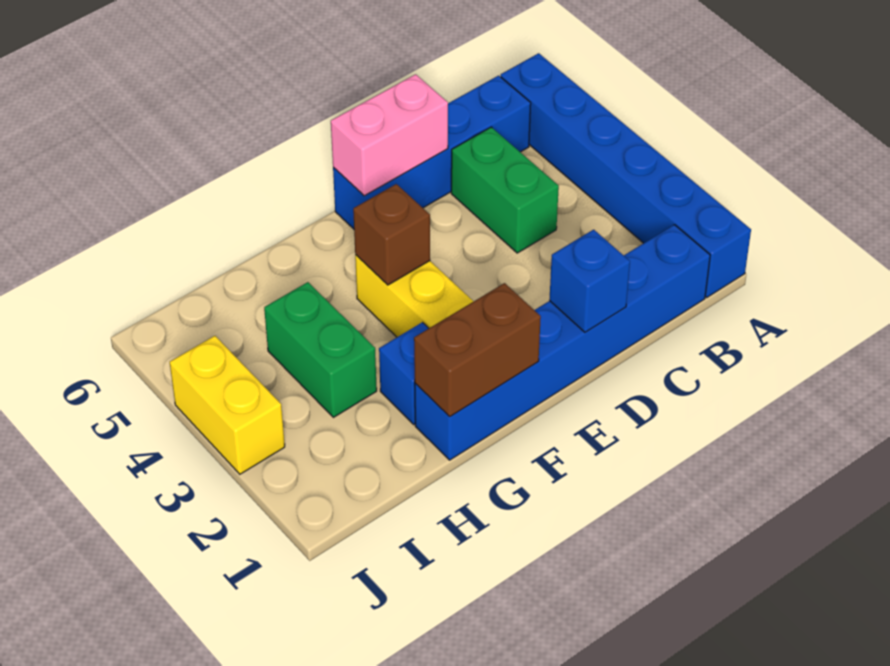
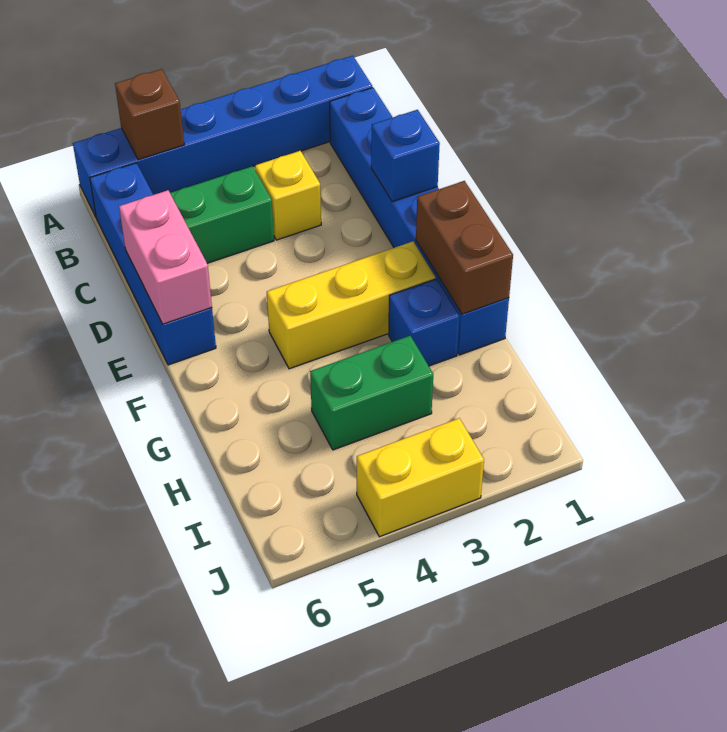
none -> yellow brick C3 level 1
brown brick F4 level 2 -> brown brick A5 level 2

